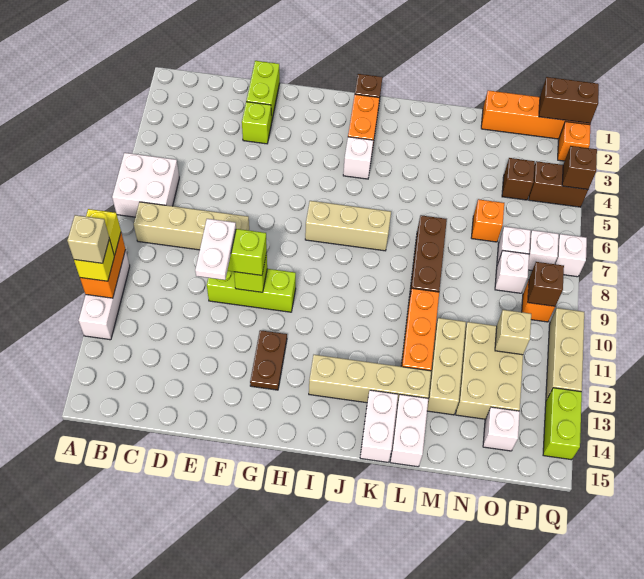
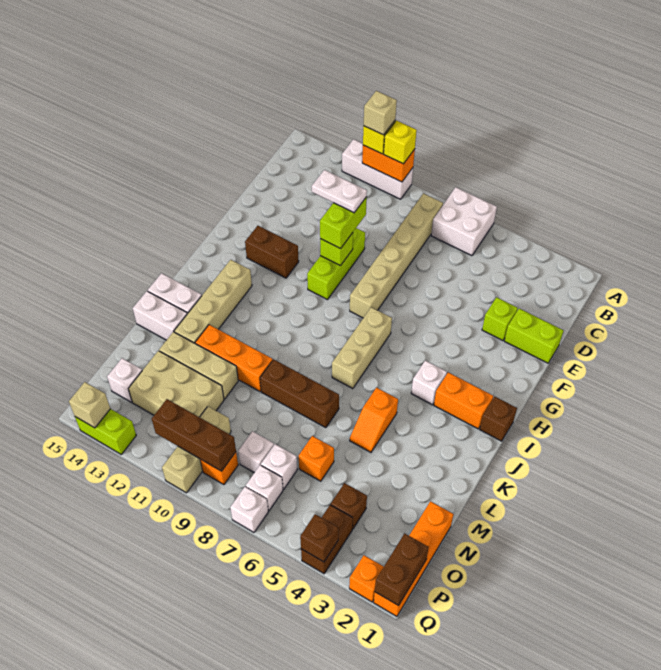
tan brick B8:E8 level 1 -> tan brick B8:G8 level 1
brown plate G12:G13 level 1 -> brown brick G12:G13 level 1
none -> orange slope K5:L5 level 1 top K
tan brick O11 level 2 -> tan brick Q14 level 2
brown brick P9 level 2 -> brown brick P9:P11 level 2
tan brick Q10:Q12 level 1 -> tan brick O10:Q10 level 1

